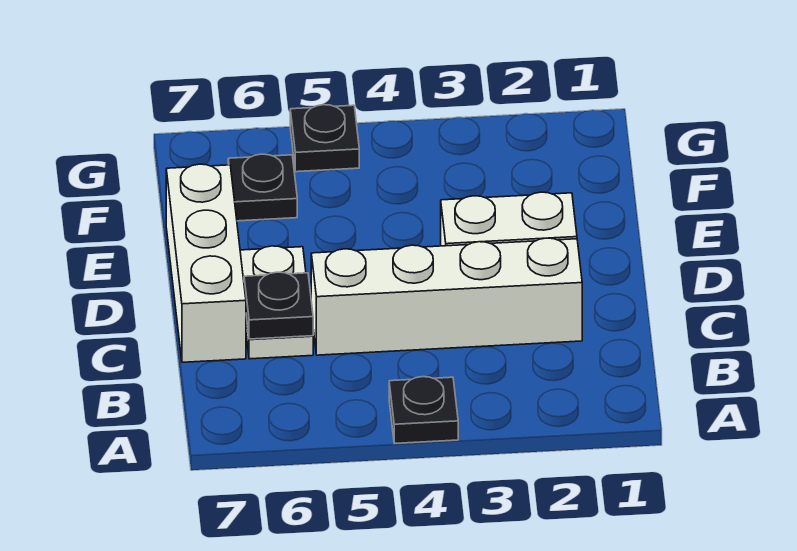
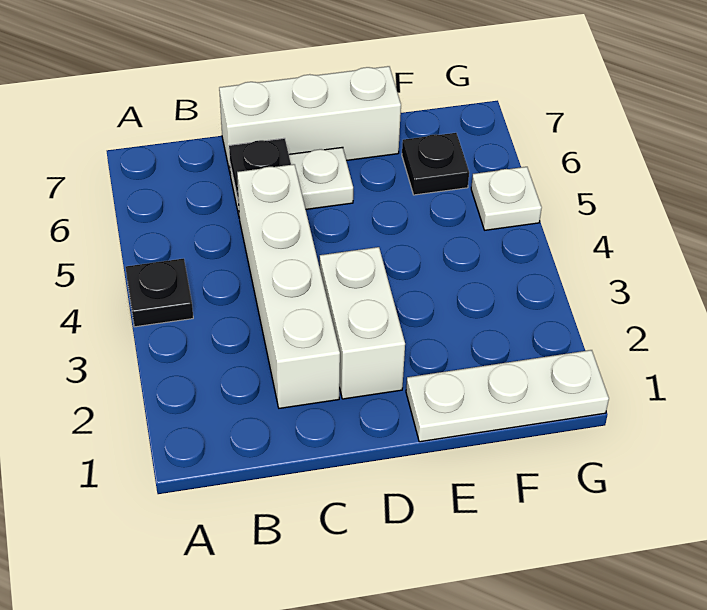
none -> white plate E1:G1 level 1
black plate G5 level 1 -> white plate G5 level 1

